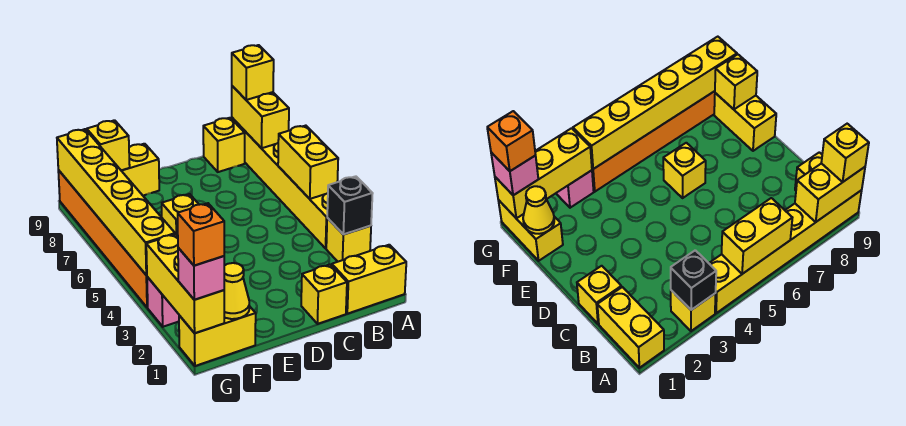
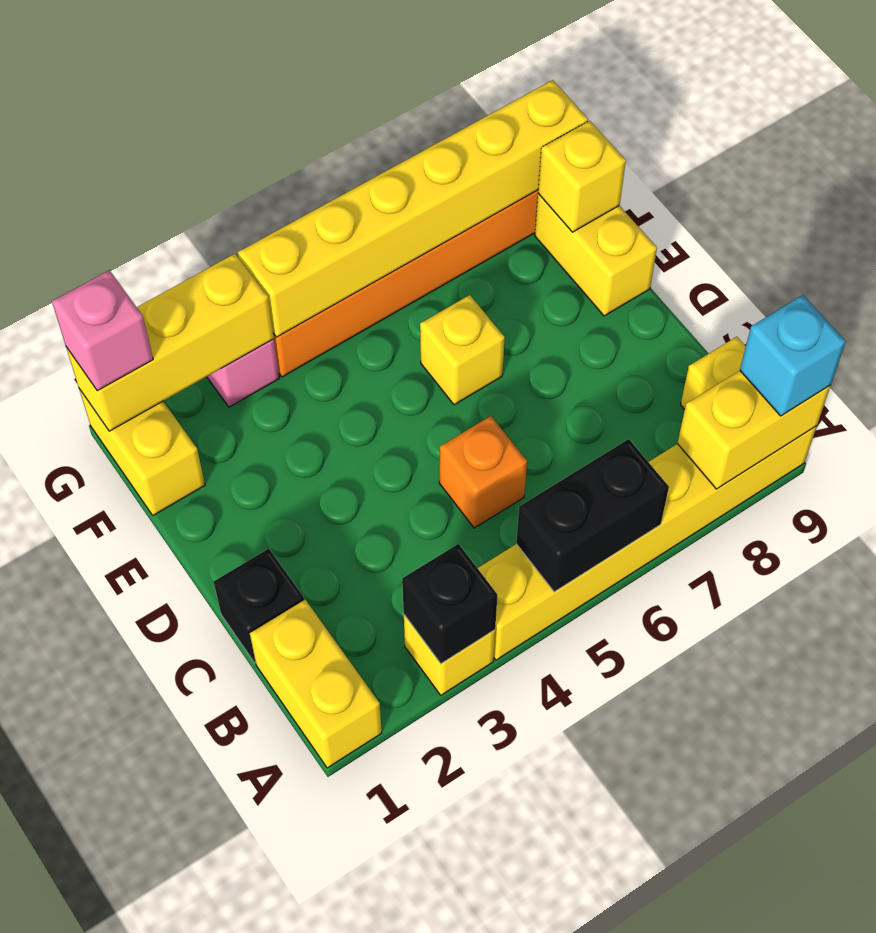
yellow brick A5:A6 level 2 -> black brick A5:A6 level 2
yellow brick A9 level 3 -> cyan brick A9 level 3
yellow brick C1 level 1 -> black brick C1 level 1
yellow cone F1 level 2 -> none
orange brick G1 level 4 -> orange brick C5 level 1

